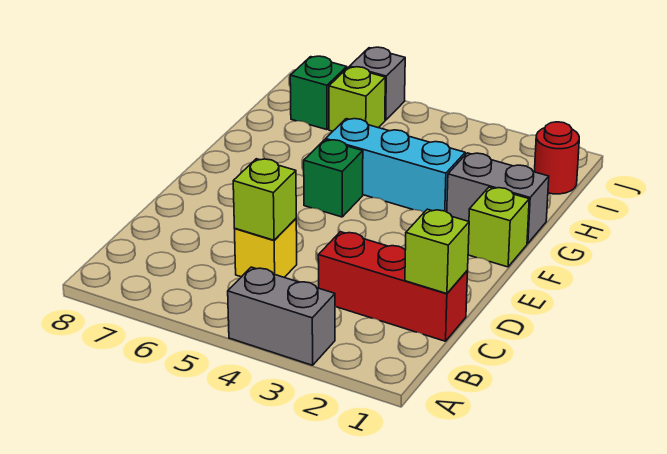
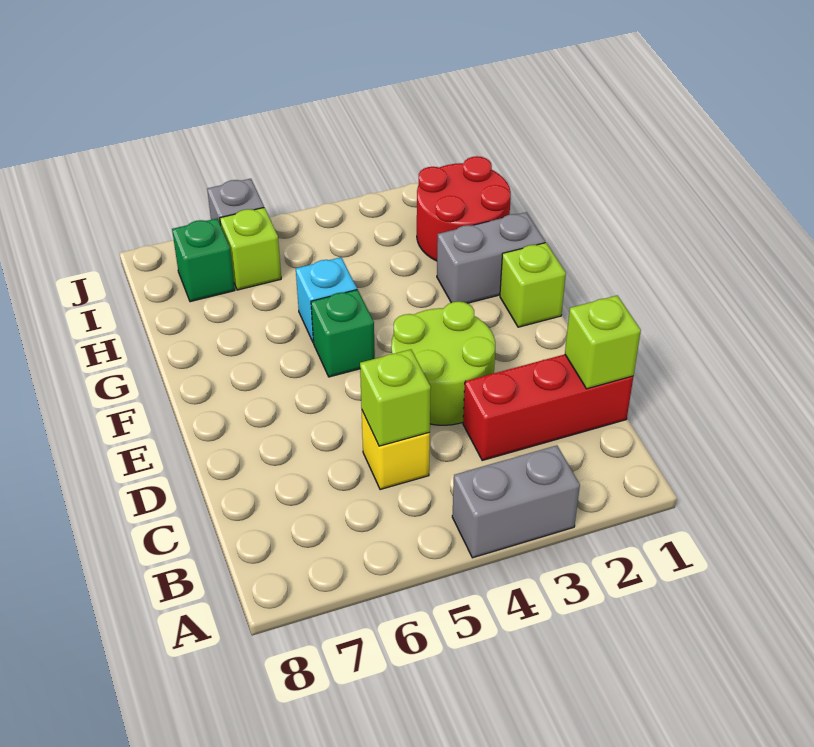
none -> lime round brick D3:E4 level 1
cyan brick G3:G5 level 1 -> cyan brick G5 level 1
red round brick I1 level 1 -> red round brick H1:I2 level 1

